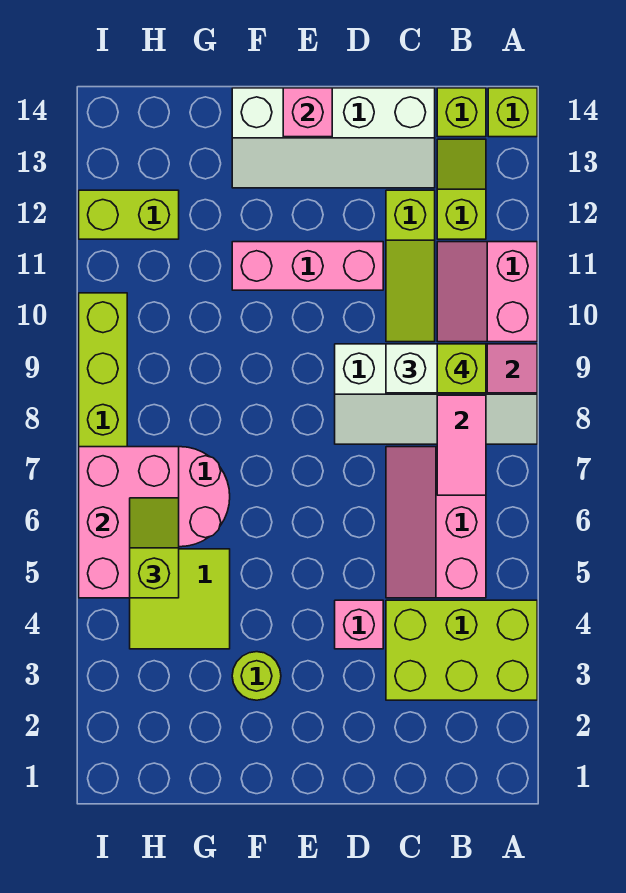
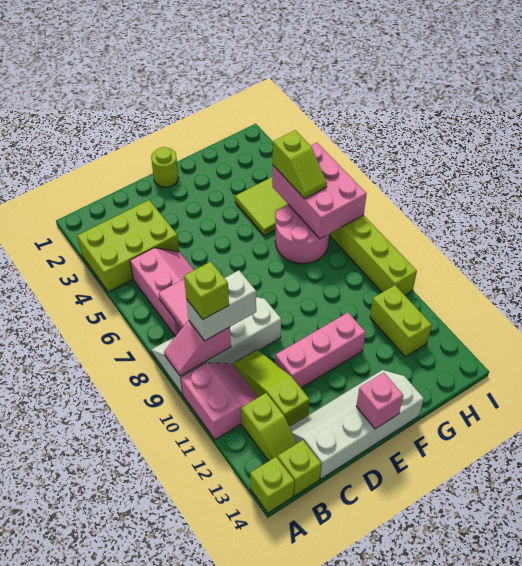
pink brick D4 level 1 -> none
lime round brick F3 level 1 -> lime round brick E1 level 1
lime brick H12:I12 level 1 -> lime brick H11:H12 level 1

